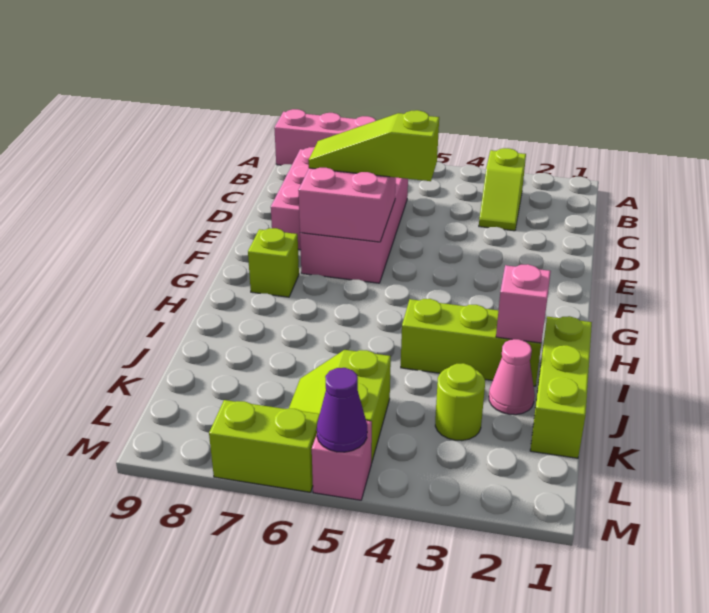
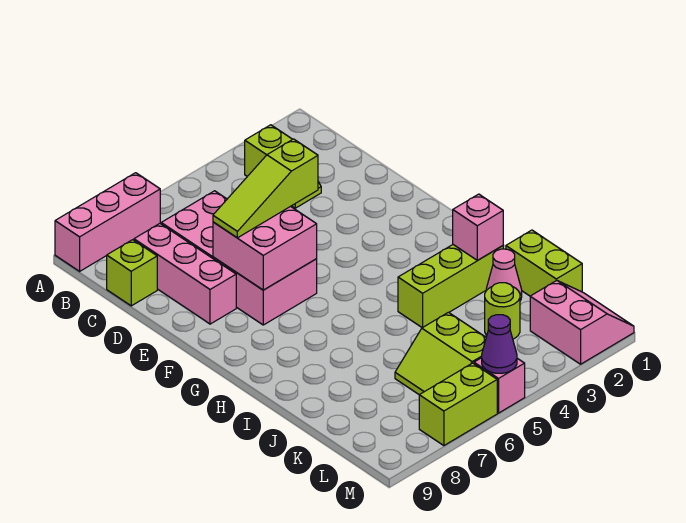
lime brick G8 level 1 -> lime brick C9 level 1
lime brick I1:K1 level 1 -> lime brick J1:K1 level 1
none -> pink slope L1:M2 level 1 top 2

